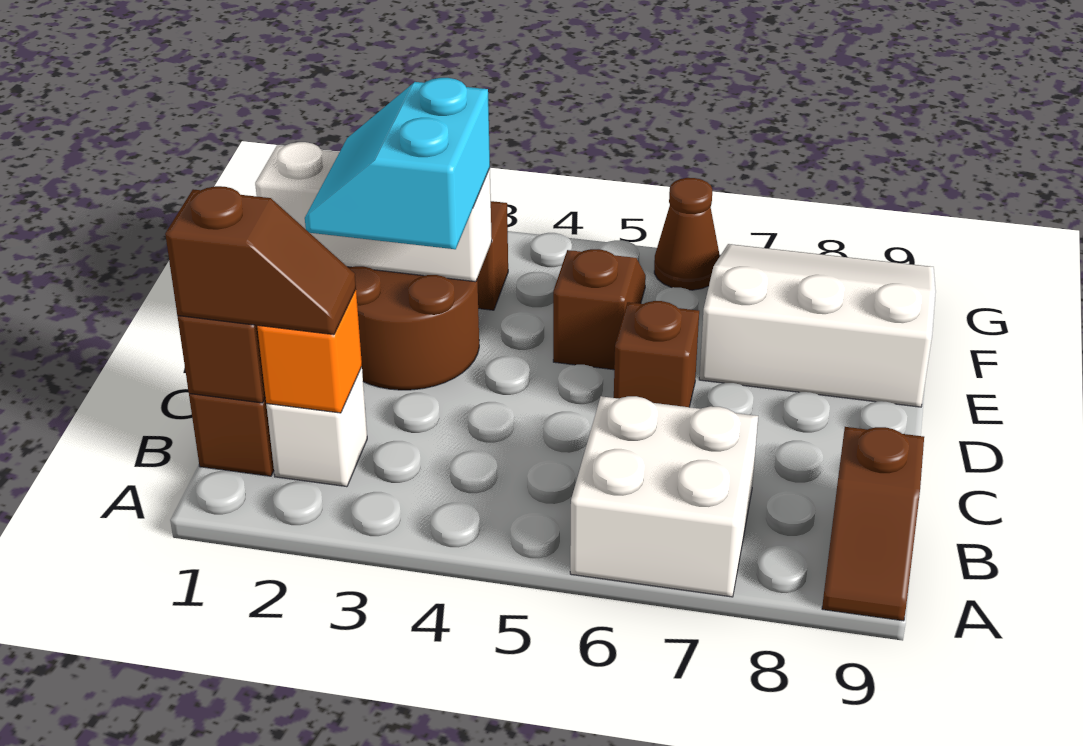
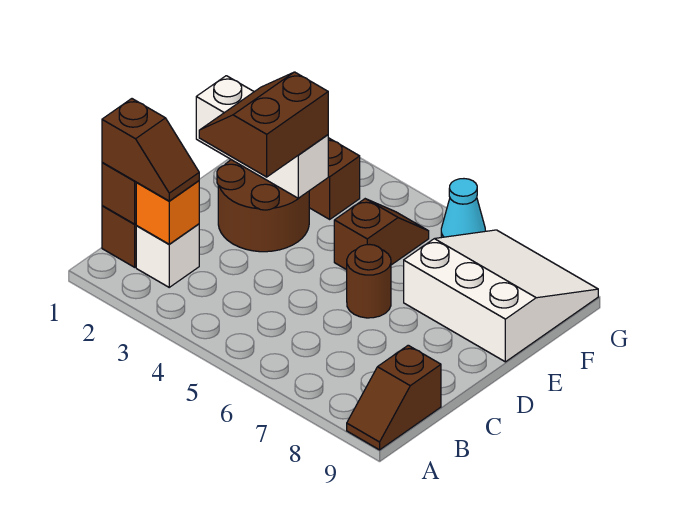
white brick A6:B7 level 1 -> none
cyan slope D2:E3 level 3 top 3 -> brown slope D2:E3 level 3 top 3
brown brick D6 level 1 -> brown round brick D6 level 1
brown cone G6 level 1 -> cyan cone G6 level 1

